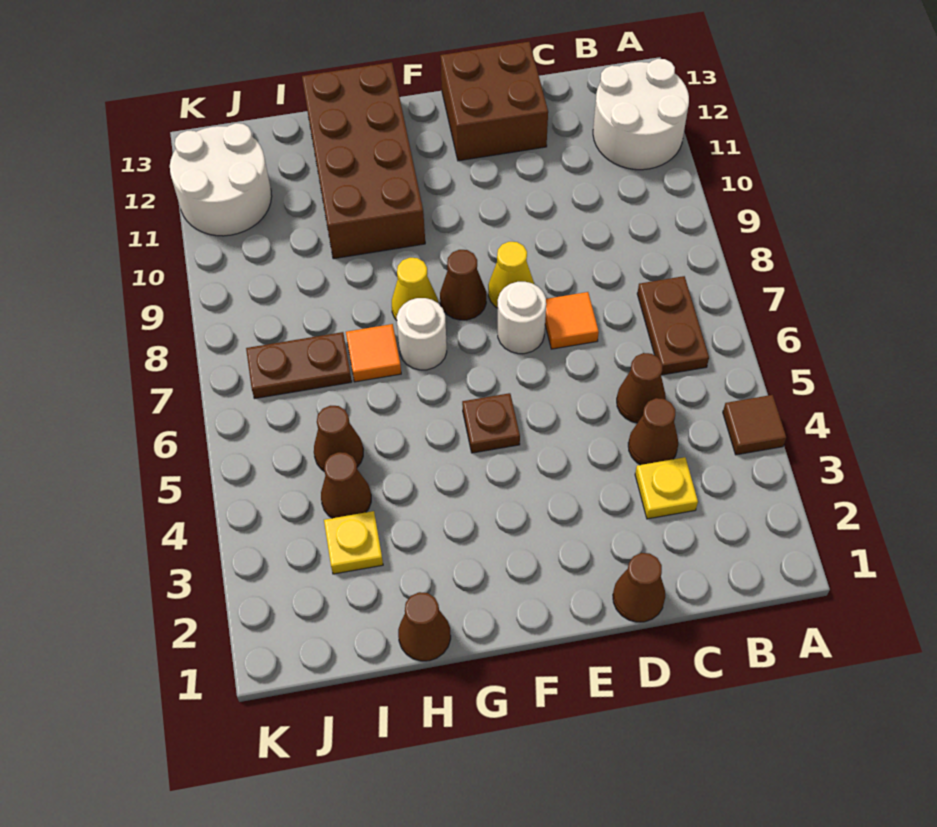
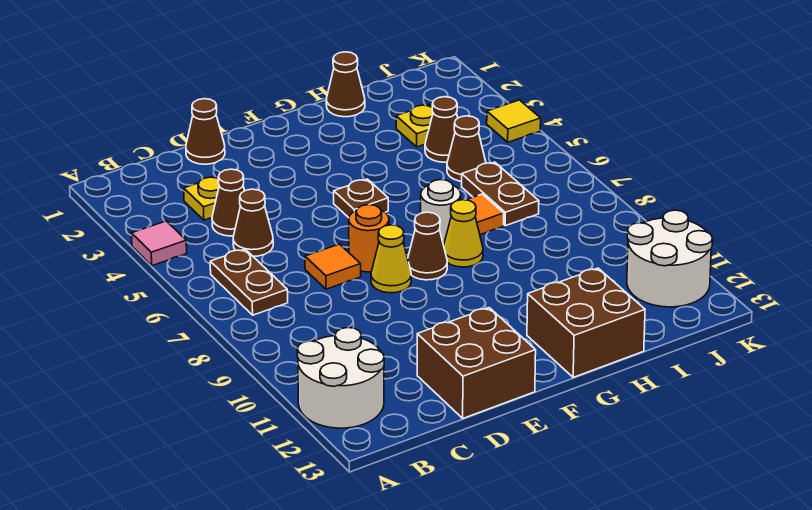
brown tile A4 level 1 -> pink tile A4 level 1
white round brick E7 level 1 -> orange round brick E7 level 1
brown brick G10:H13 level 1 -> brown brick G12:H13 level 1
brown plate I7:J7 level 1 -> brown plate I6:I7 level 1
none -> yellow tile K4 level 1

